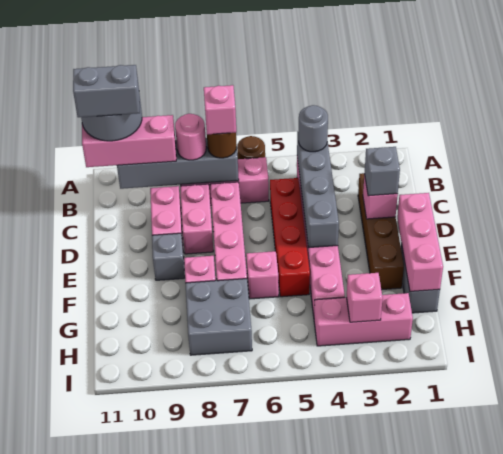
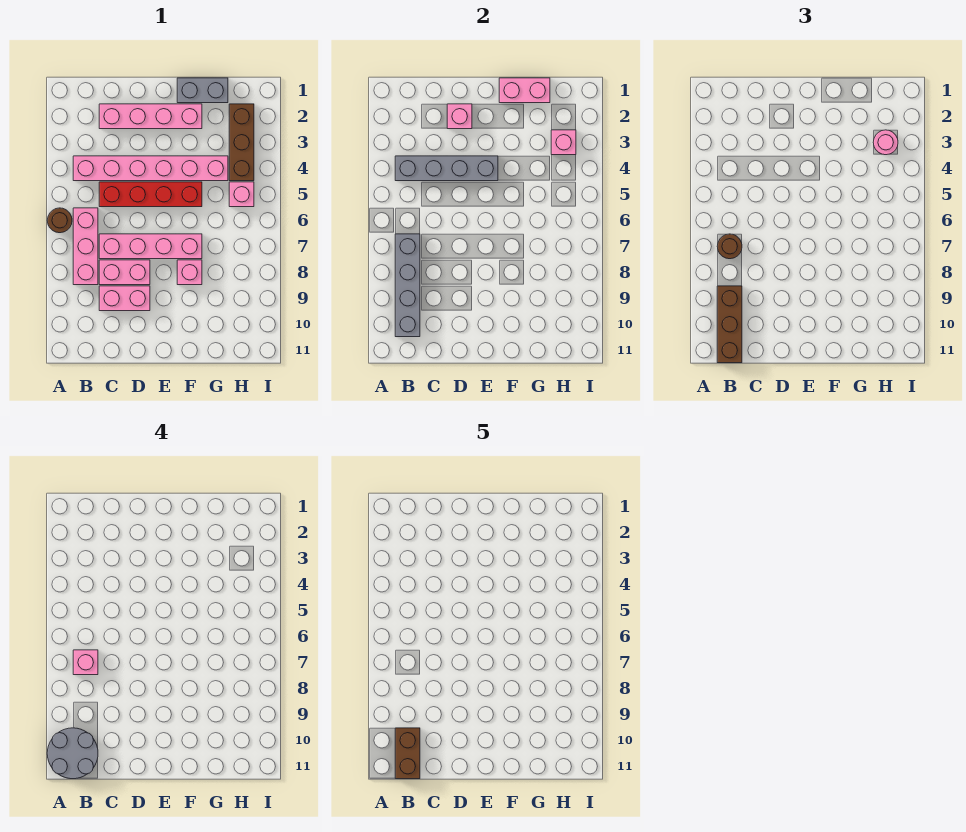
grey round brick B4 level 3 -> none
pink round brick B8 level 3 -> pink round brick H3 level 3
pink brick B9:B11 level 3 -> brown brick B9:B11 level 3
grey brick B10:B11 level 5 -> brown brick B10:B11 level 5
brown brick C2:F2 level 1 -> pink brick C2:F2 level 1
grey brick D2 level 3 -> none
pink brick E1:G1 level 2 -> pink brick F1:G1 level 2
grey brick E9 level 1 -> none
pink brick F6 level 1 -> pink brick H5 level 1
grey brick G7:H8 level 1 -> none
pink brick H2:H4 level 1 -> brown brick H2:H4 level 1

